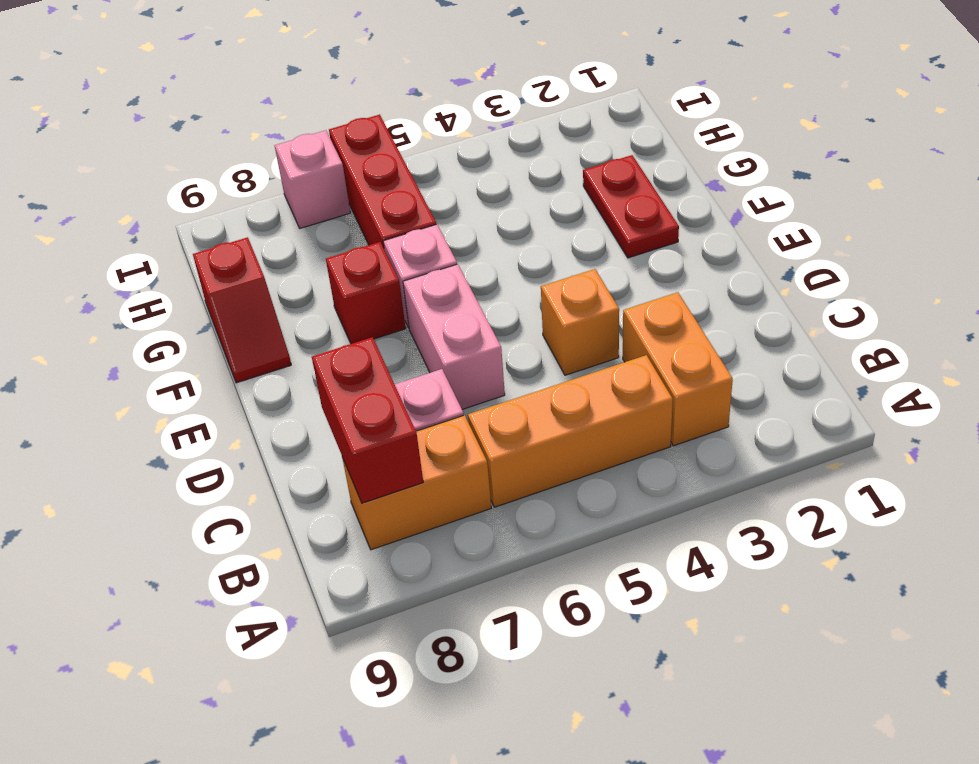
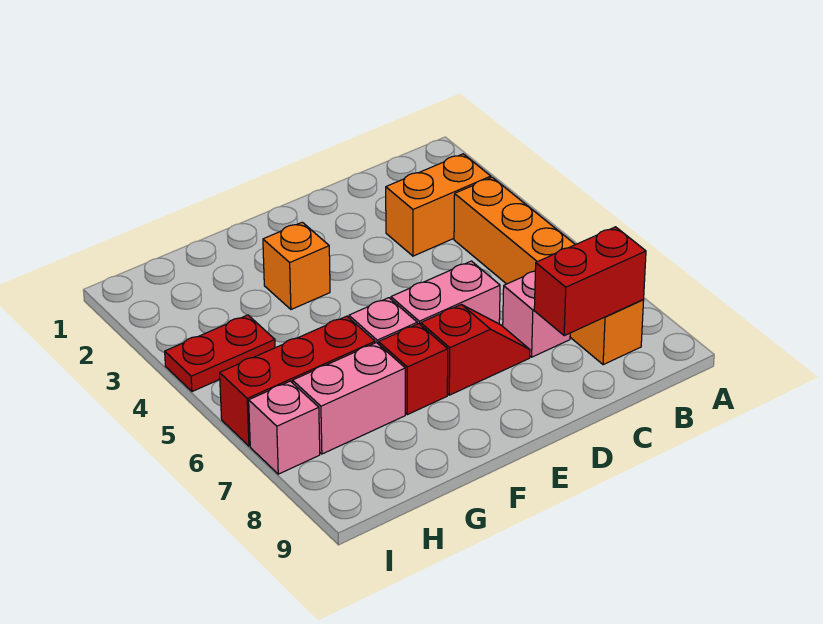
orange brick D4 level 1 -> orange brick F3 level 1
red plate F2:G2 level 1 -> red plate H4:I4 level 1
red slope F9:G9 level 1 top G -> red slope D7:E7 level 1 top E
none -> pink brick G7:H7 level 1

